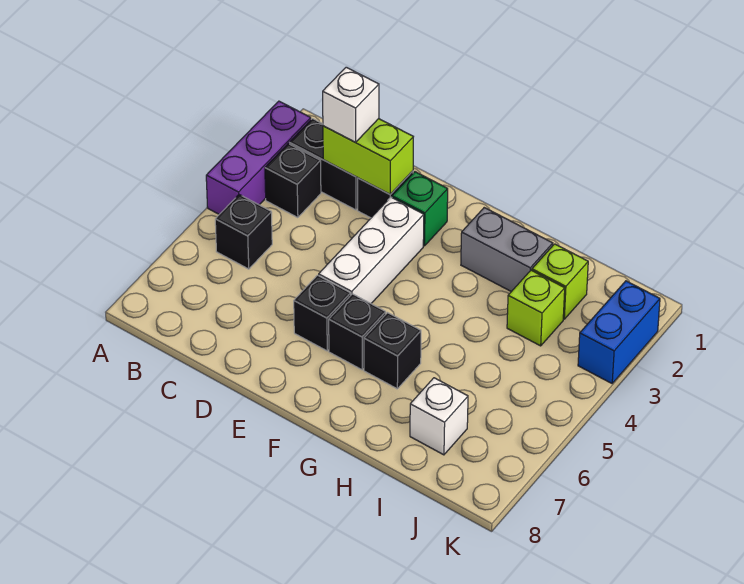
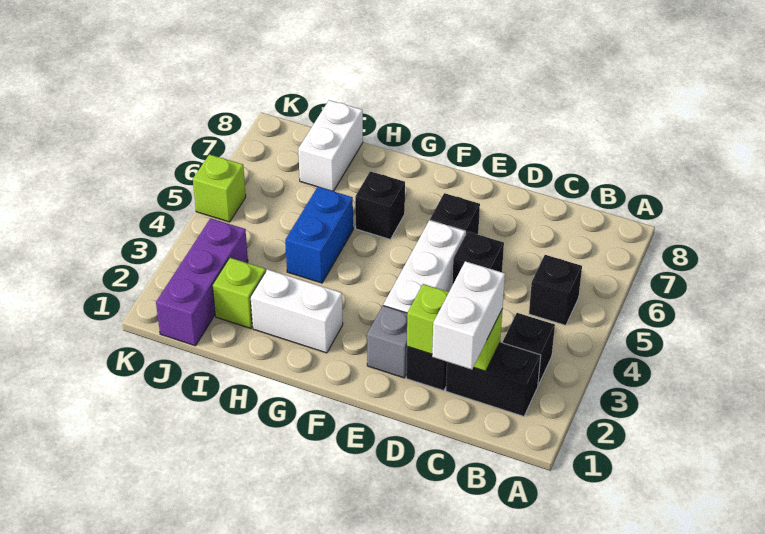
purple brick A2:A4 level 1 -> purple brick J1:J3 level 1
white brick C2 level 3 -> white brick C1:C2 level 3
green brick E2 level 1 -> grey brick E2 level 1
black brick F6 level 1 -> black brick D5 level 1
grey brick G2:H2 level 1 -> white brick G2:H2 level 1
lime brick I3 level 1 -> lime brick K5 level 1
white brick I7 level 1 -> white brick I7:I8 level 1
blue brick K2:K3 level 1 -> blue brick H4:H5 level 1

